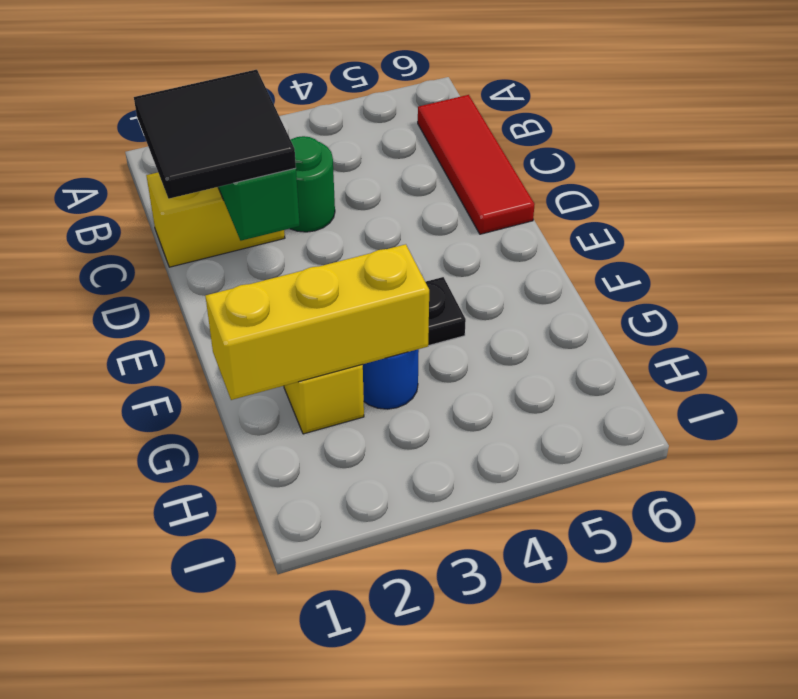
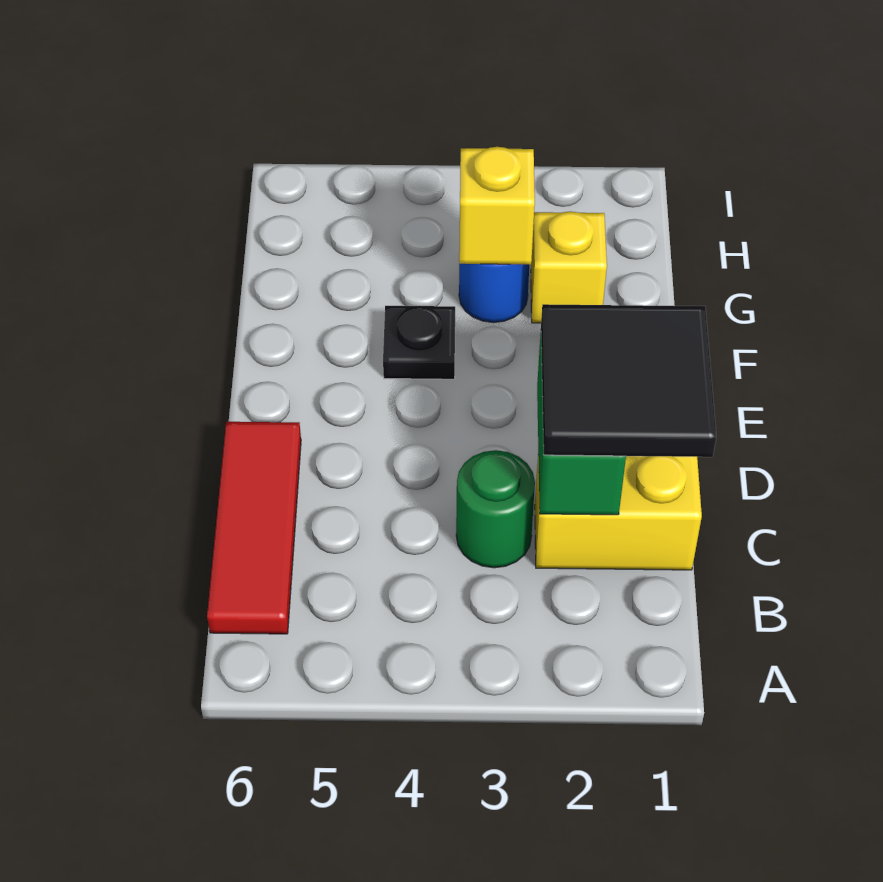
yellow brick G1:G3 level 2 -> yellow brick G3 level 2

